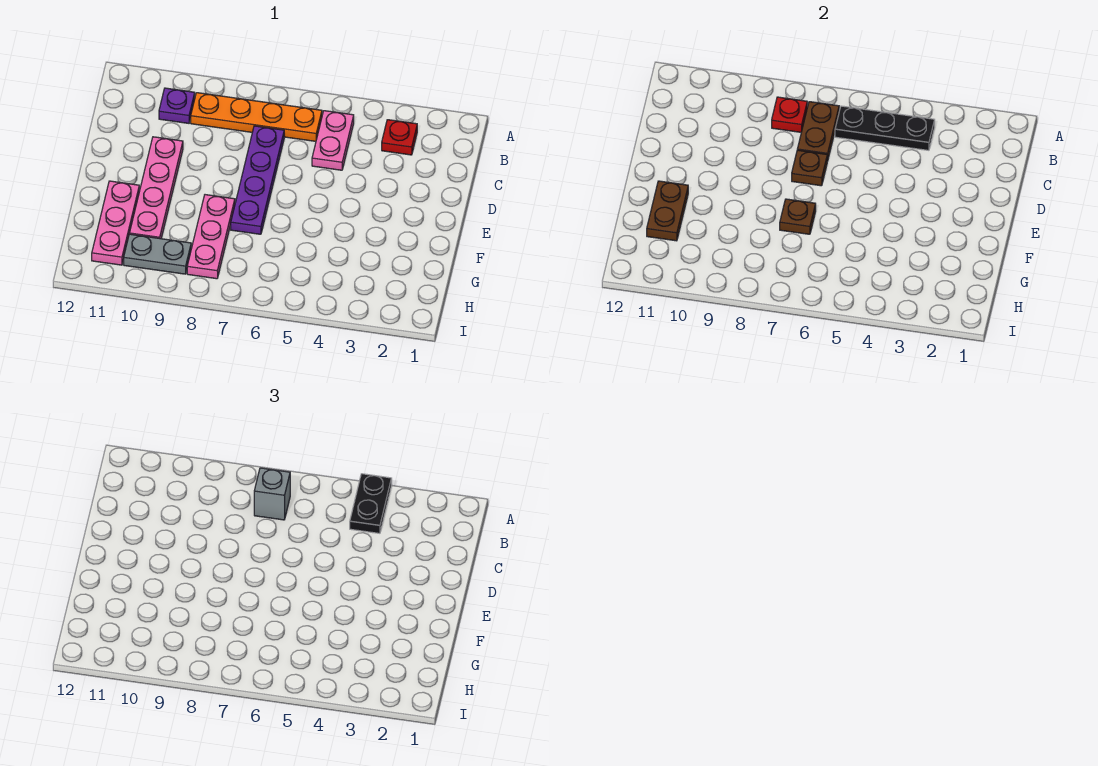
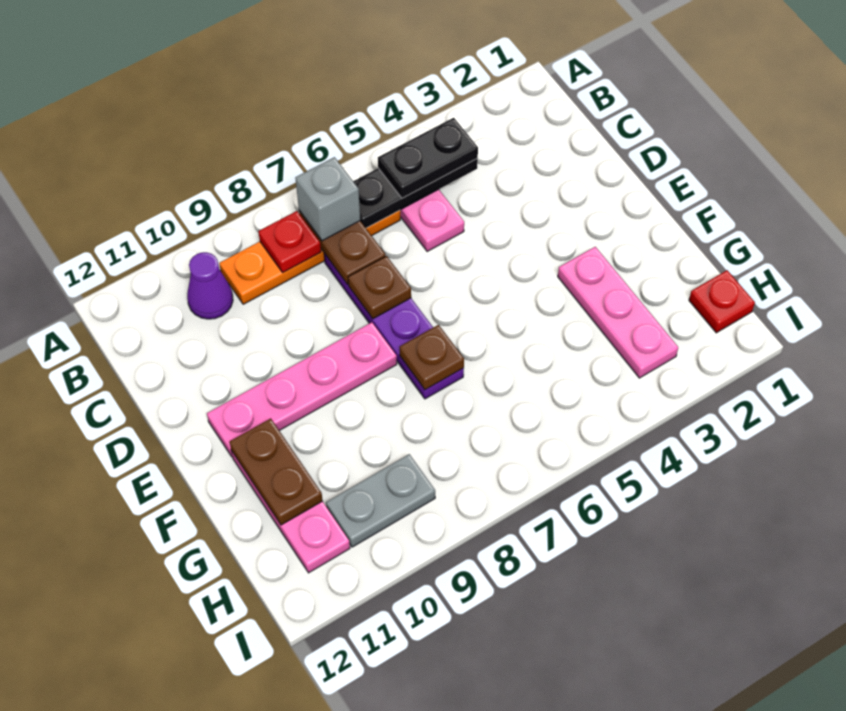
black plate A4:B4 level 3 -> black plate B4:B5 level 3
red plate B3 level 1 -> red plate H1 level 1
purple plate B10 level 1 -> purple cone B10 level 1
pink plate D10:G10 level 1 -> pink plate E8:E11 level 1
pink plate F8:H8 level 1 -> pink plate F3:H3 level 1

